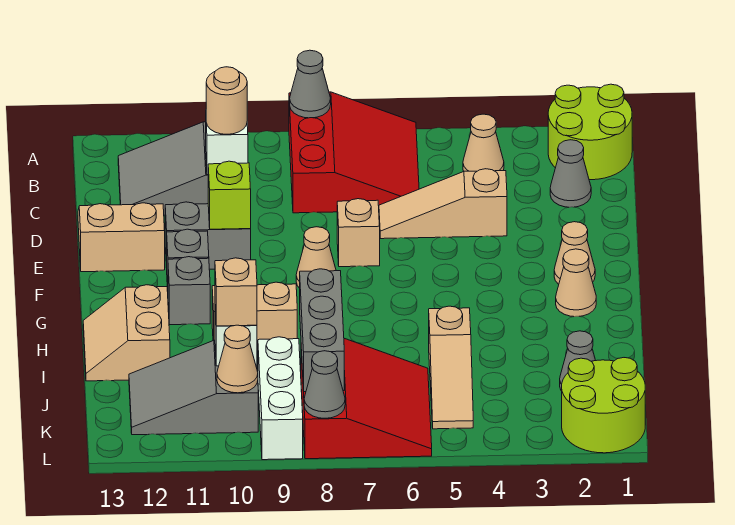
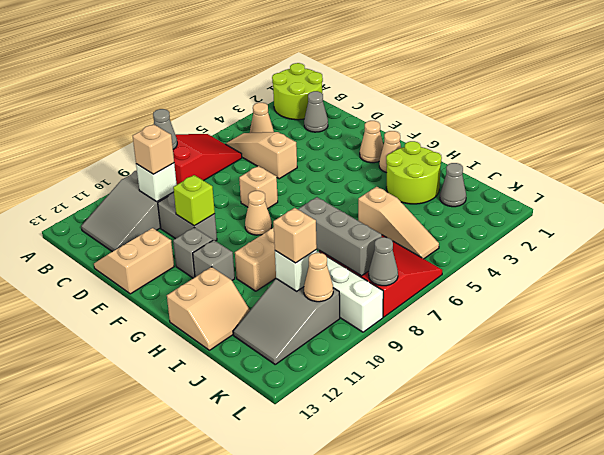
red slope A6:C8 level 1 top 8 -> red slope A6:B8 level 1 top 8
tan round brick C10 level 3 -> tan brick C10 level 3
tan slope D4:D6 level 1 top 4 -> tan slope B5:D5 level 1 top D
grey brick E10:E11 level 1 -> grey brick D10:E10 level 1
tan slope H12:I13 level 1 top 12 -> tan slope H12:I13 level 1 top H
lime round brick K1:L2 level 1 -> lime round brick H2:I3 level 1

